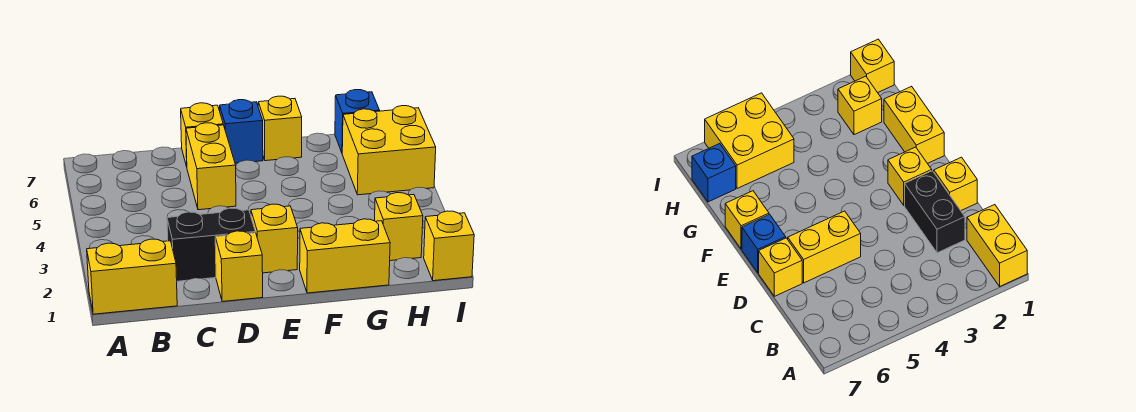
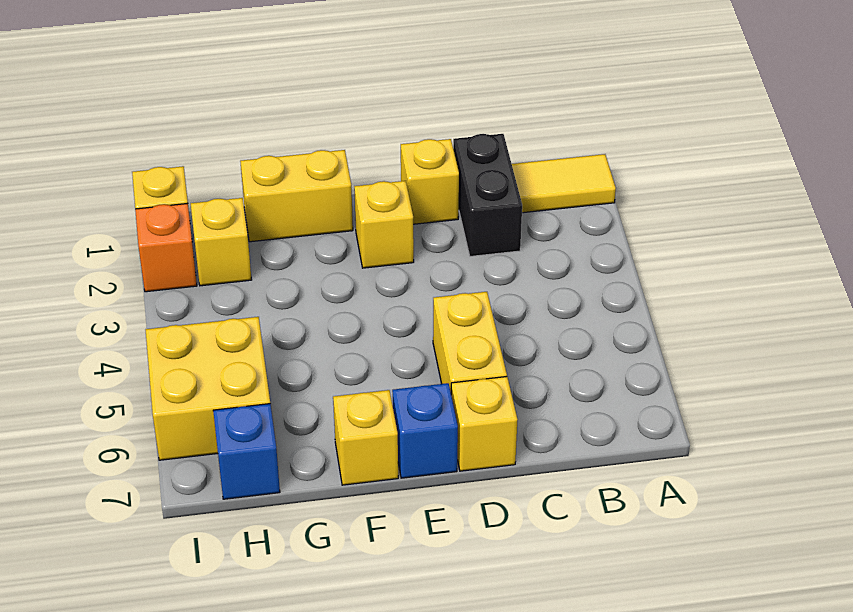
yellow brick A1:B1 level 1 -> yellow tile A1:B1 level 1
black brick C2:D2 level 1 -> black brick C1:C2 level 1
none -> orange brick I2 level 1

